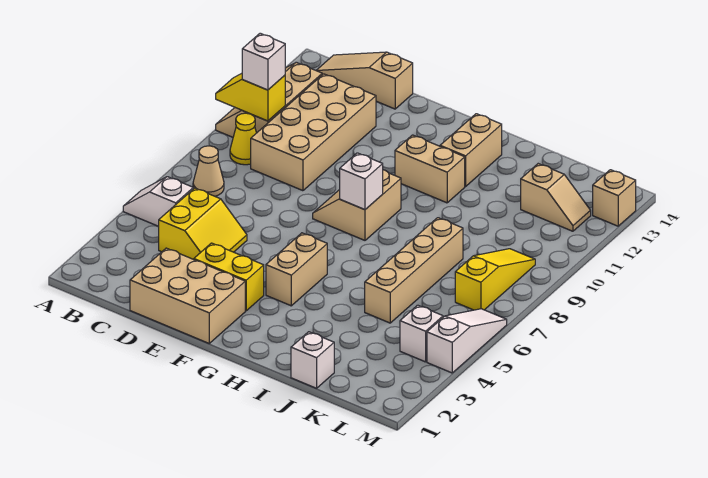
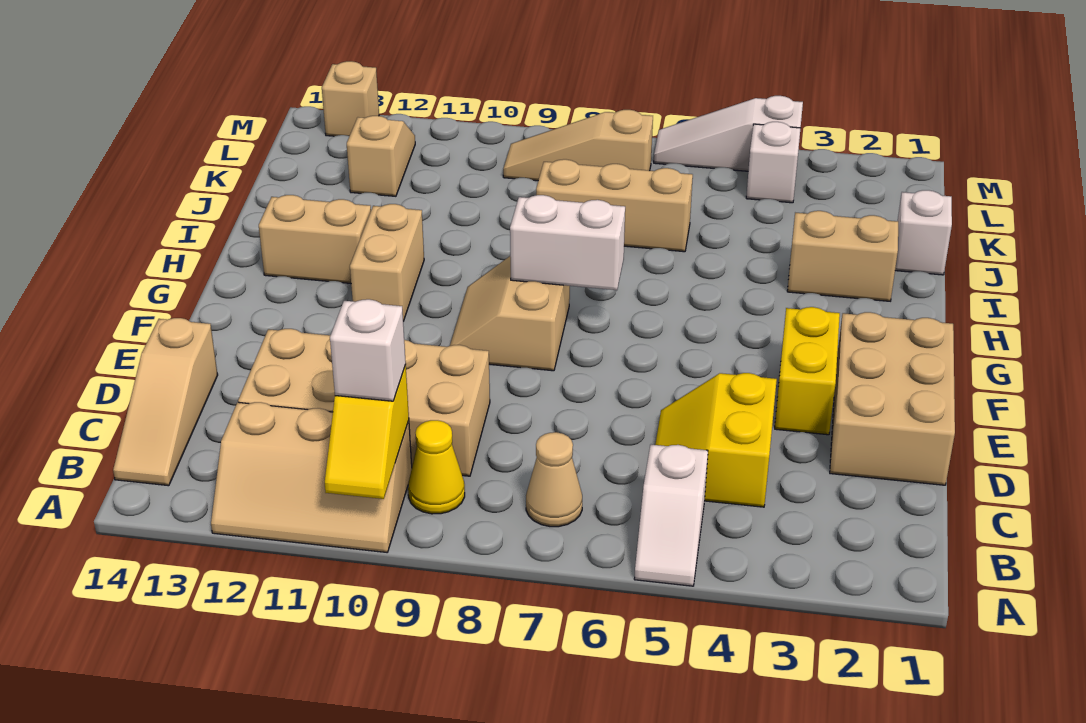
yellow slope C4:D5 level 1 top C -> yellow slope C4:D5 level 1 top 4
tan slope F8:G9 level 1 top G -> tan slope F8:G9 level 1 top 8
tan brick G4:G5 level 1 -> tan brick I2:I3 level 1
white brick G8 level 2 -> white brick G7:G8 level 2
tan brick J5:J8 level 1 -> tan brick J6:J8 level 1
yellow slope L7:L9 level 1 top 7 -> tan slope L7:L9 level 1 top 7

